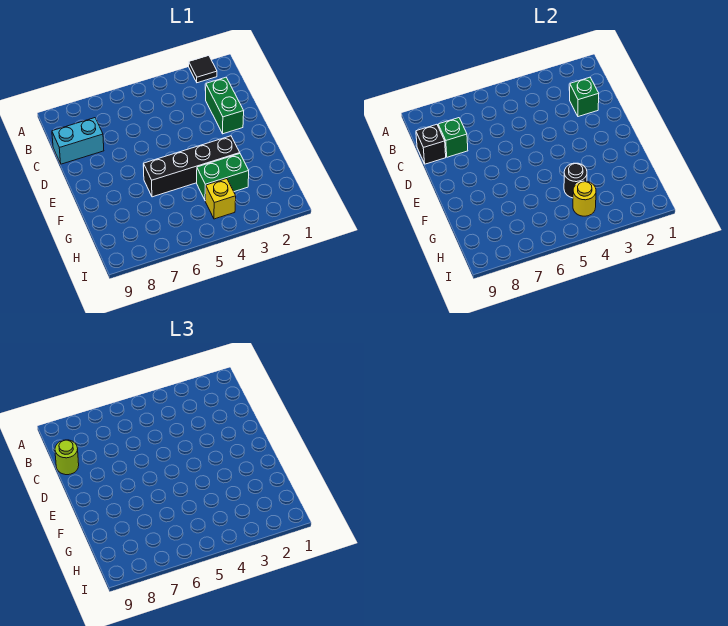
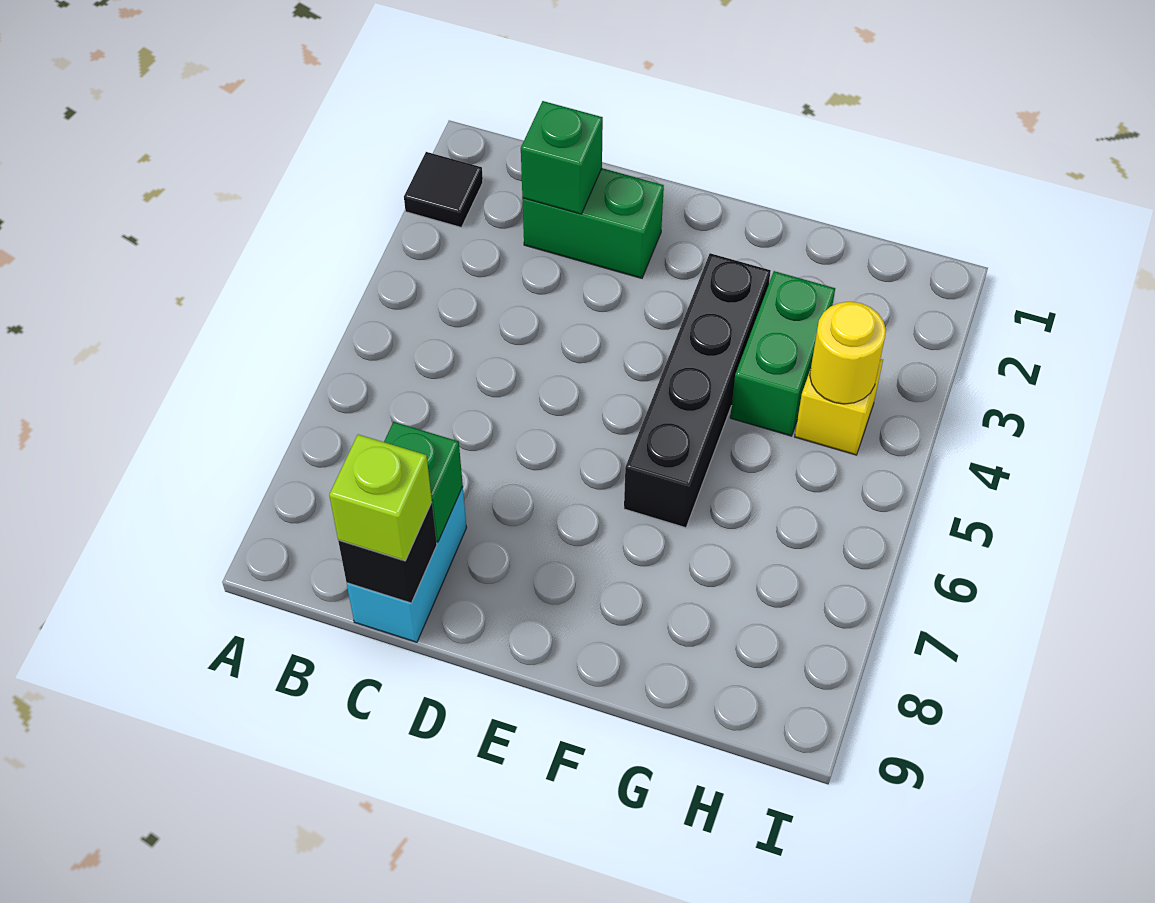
lime round brick C9 level 3 -> lime brick C9 level 3
black round brick G4 level 2 -> none

